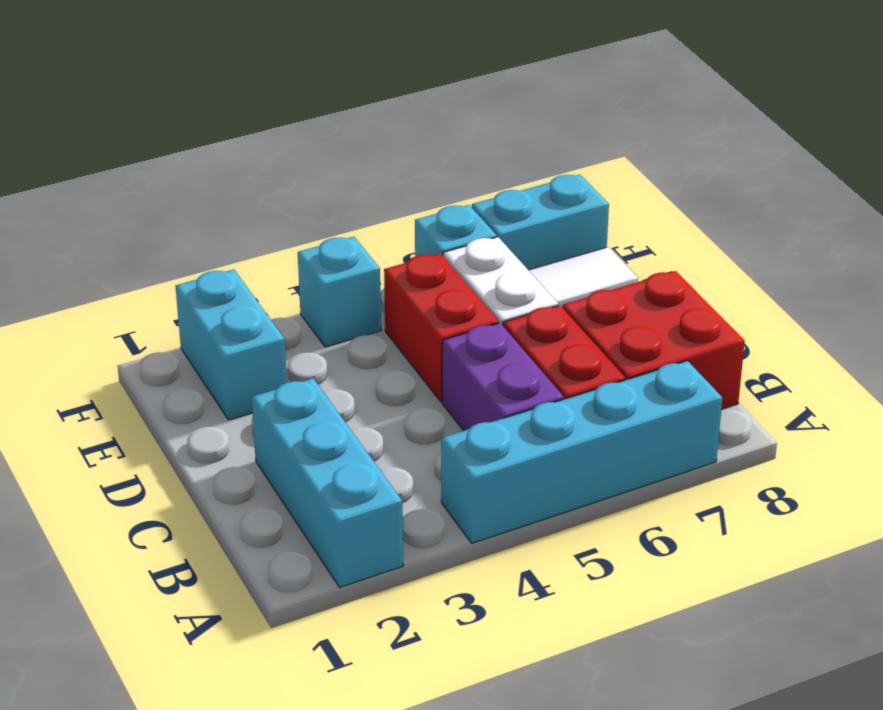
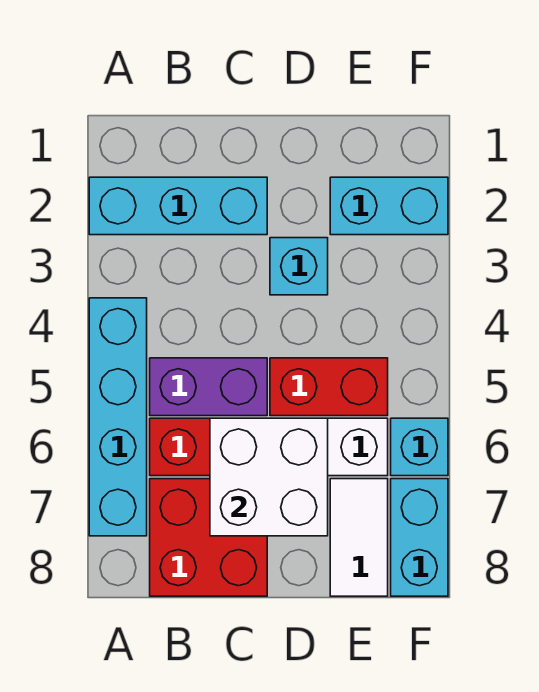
none -> white brick C6:D7 level 2
cyan brick F4 level 1 -> cyan brick D3 level 1

